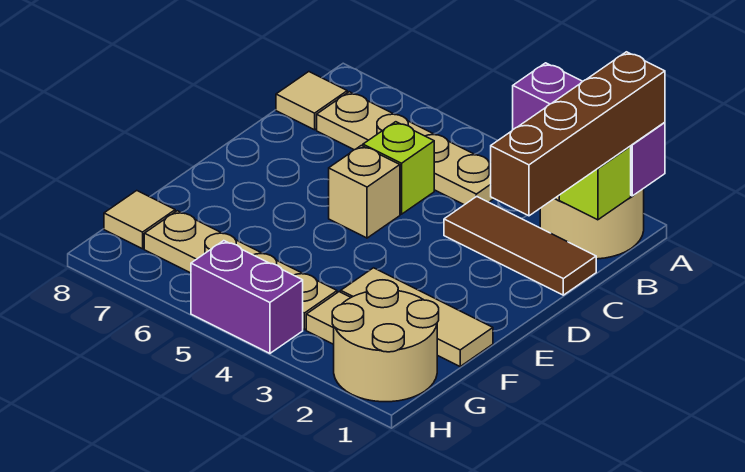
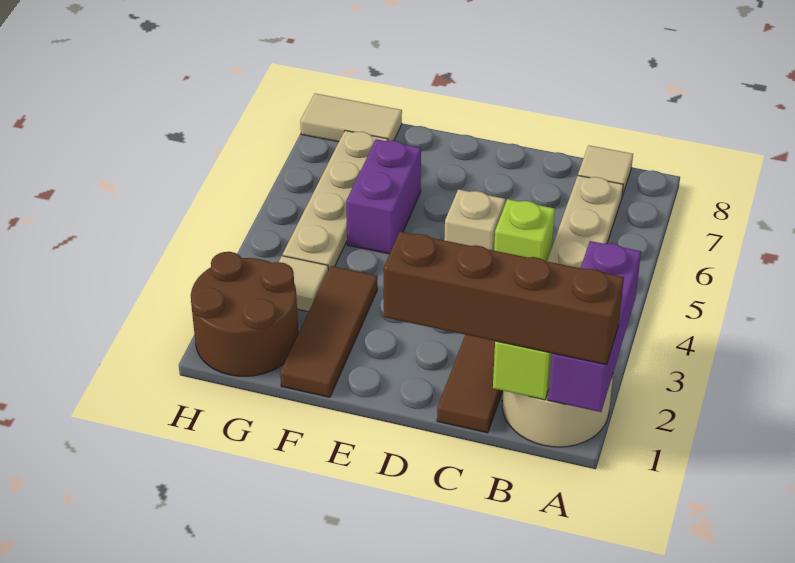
tan tile F1:F3 level 1 -> brown tile F1:F3 level 1
tan round brick G1:H2 level 1 -> brown round brick G1:H2 level 1
tan tile G8 level 1 -> tan tile G8:H8 level 1
purple brick H4:H5 level 1 -> purple brick F5:F6 level 1

